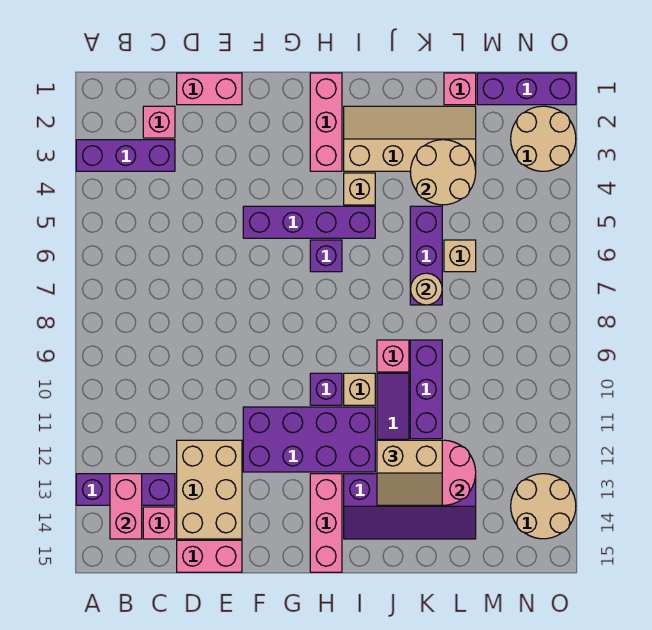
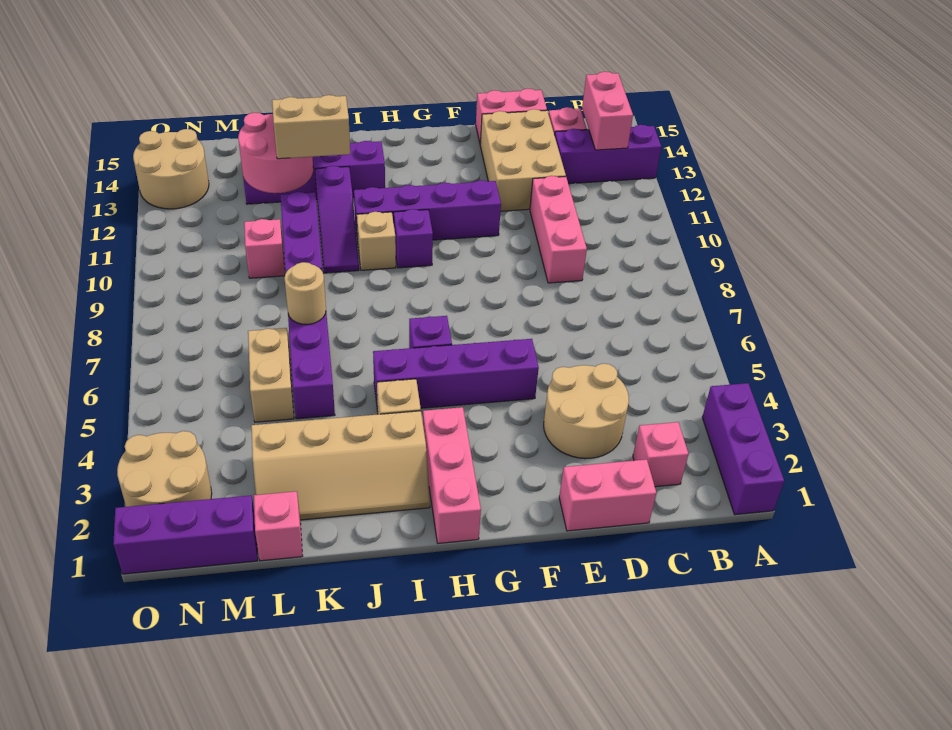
purple brick A3:C3 level 1 -> purple brick A1:A3 level 1
purple brick F11:I12 level 1 -> purple brick F11:I11 level 1
pink brick H13:H15 level 1 -> pink brick D9:D11 level 1
pink brick J9 level 1 -> pink brick L10 level 1
tan round brick K3:L4 level 2 -> tan round brick D3:E4 level 1
tan brick L6 level 1 -> tan brick L5:L6 level 1

